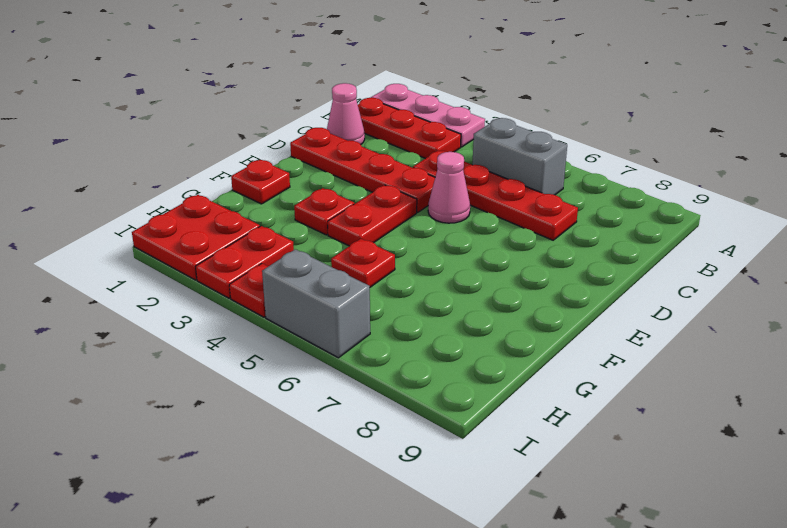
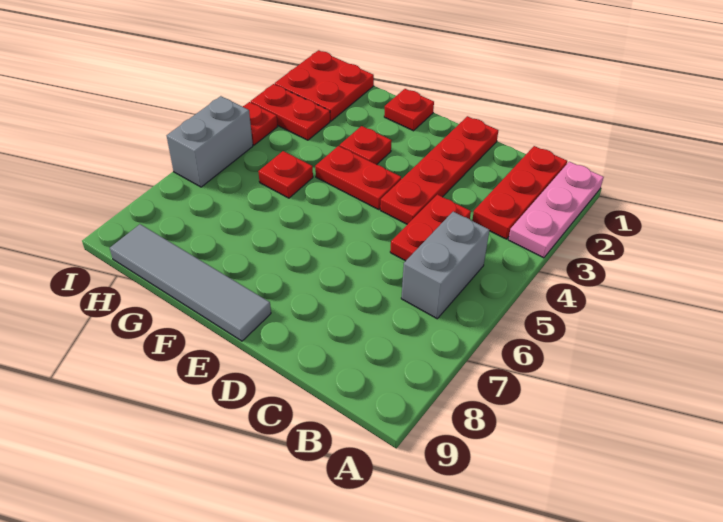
pink cone C1 level 1 -> none
red plate C4:C7 level 1 -> red plate C4:C5 level 1
pink cone D5 level 1 -> none
none -> grey tile E9:H9 level 1

